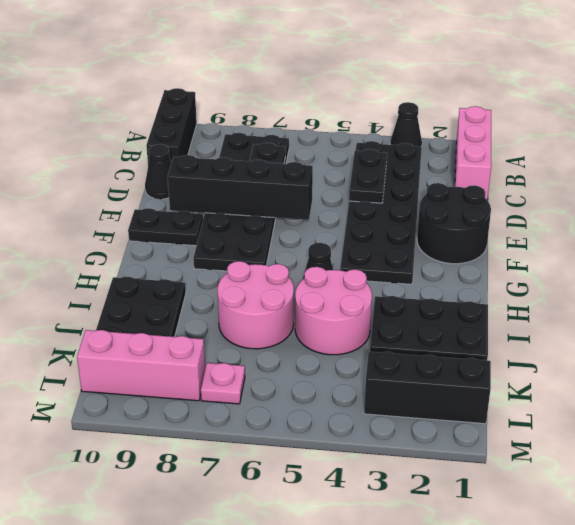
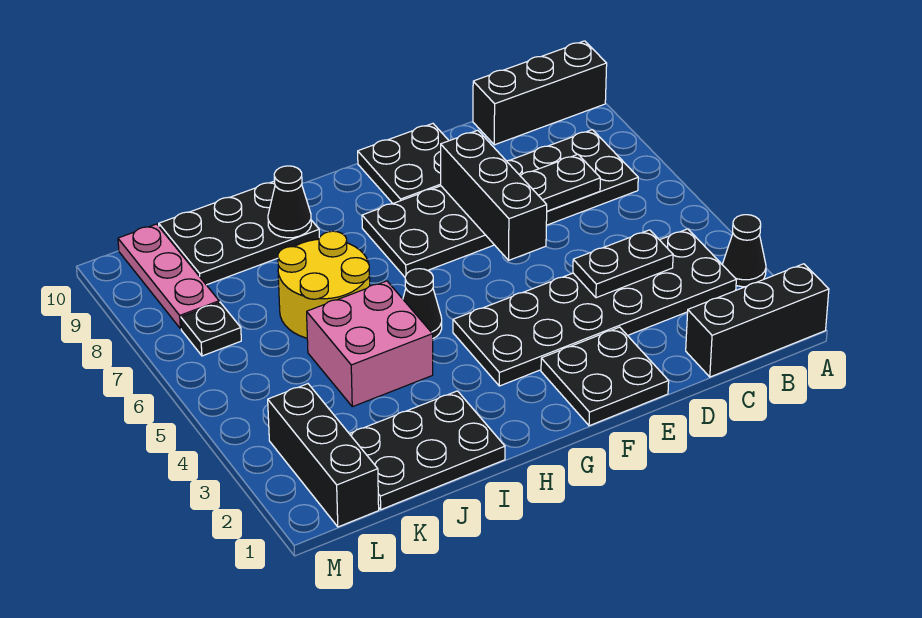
pink brick A1:C1 level 1 -> black brick A1:C1 level 1
black cone D10 level 1 -> black cone I9 level 2
black round brick E1:F2 level 1 -> black plate E1:F2 level 1
black brick E6:E9 level 2 -> black brick E6:E8 level 2
black plate F9:F10 level 1 -> black plate E9:F10 level 1
black plate I1:J3 level 1 -> black plate I1:K2 level 1
pink round brick I4:J5 level 1 -> pink brick I4:J5 level 1
pink round brick I6:J7 level 1 -> yellow round brick I6:J7 level 1
pink plate L7 level 1 -> black plate L7 level 1
pink brick L8:L10 level 1 -> pink plate L8:L10 level 1

